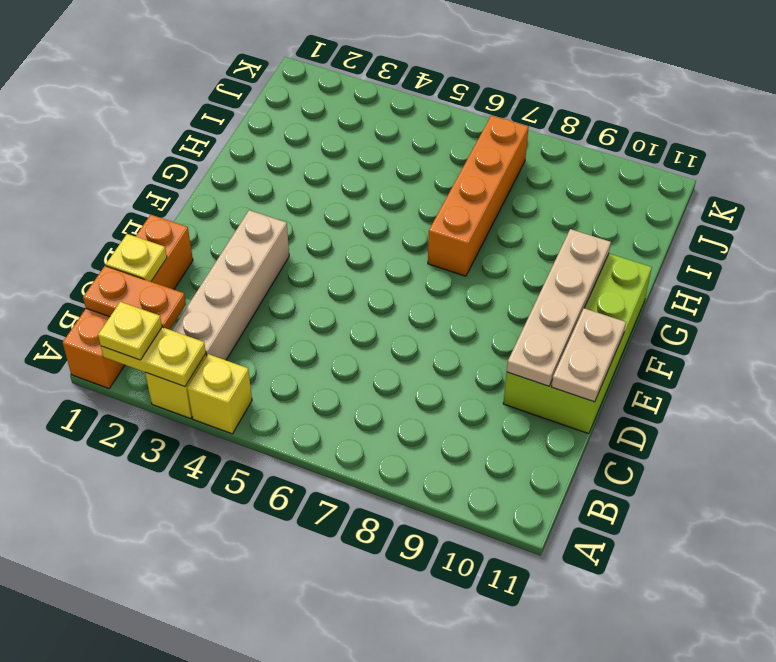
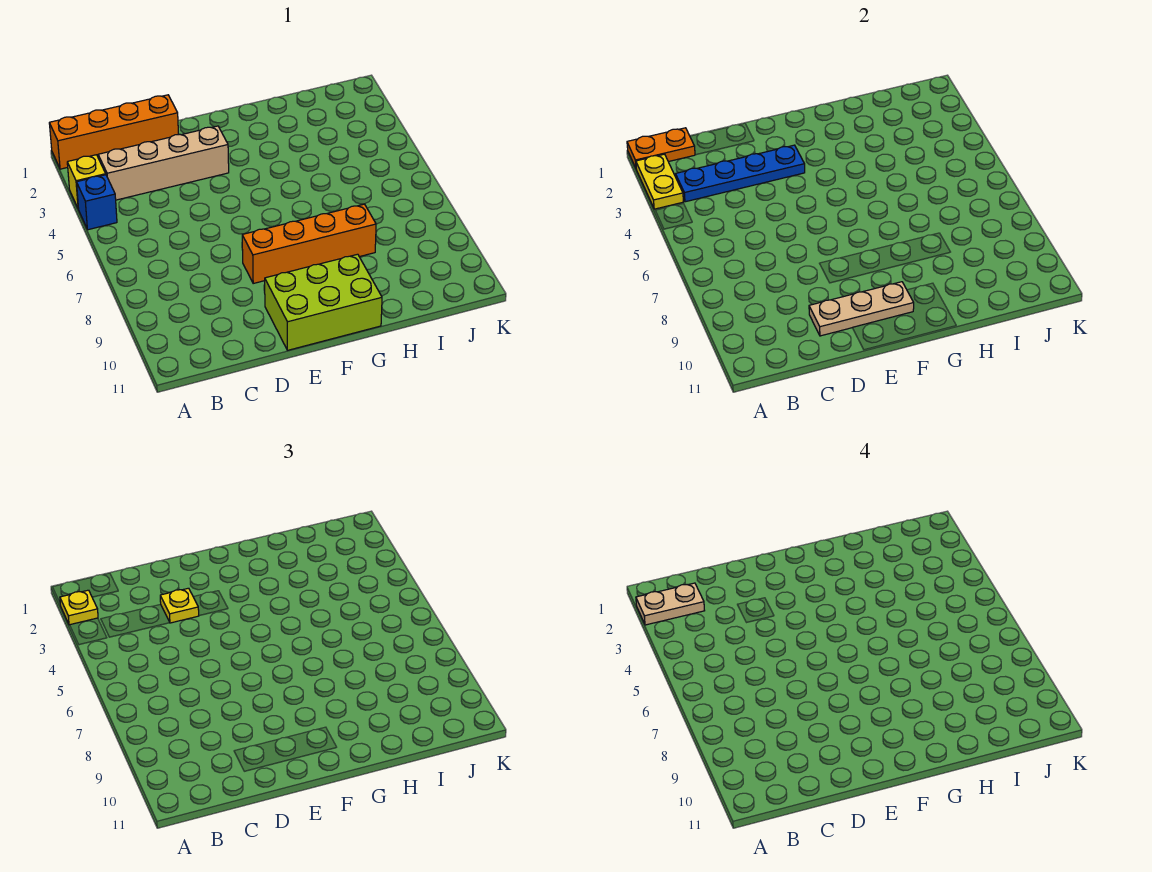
yellow brick A4 level 1 -> blue brick A4 level 1
orange plate B1:B2 level 2 -> orange plate A1:B1 level 2
none -> blue plate B3:E3 level 2
yellow plate C1 level 2 -> yellow plate D3 level 3
lime brick D10:G11 level 1 -> lime brick E10:G11 level 1
tan plate D10:G10 level 2 -> tan plate D10:F10 level 2
tan plate D11:E11 level 2 -> tan plate A2:B2 level 4
orange brick G7:J7 level 1 -> orange brick E8:H8 level 1

